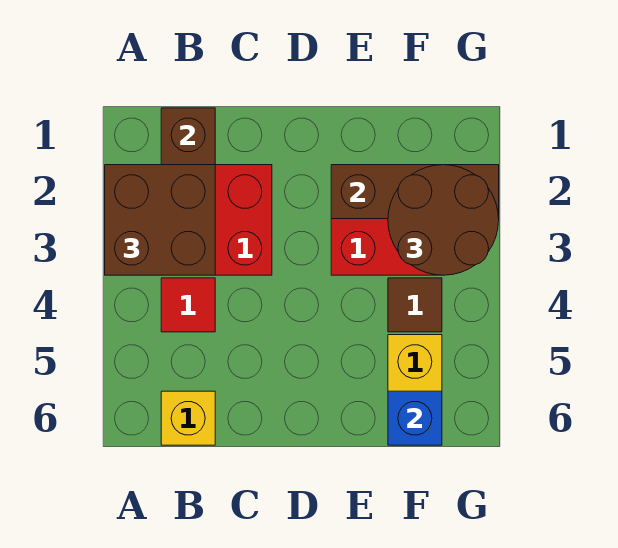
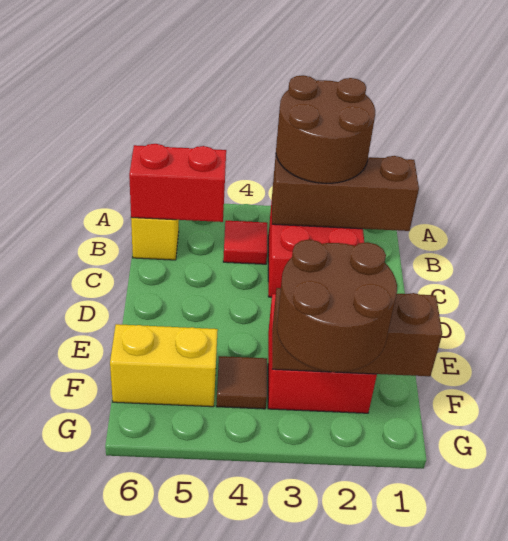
brown brick A2:B3 level 3 -> brown round brick A2:B3 level 3
none -> red brick B5:B6 level 2
brown brick E2:G2 level 2 -> brown brick F1:F3 level 2
blue brick F6 level 2 -> none

